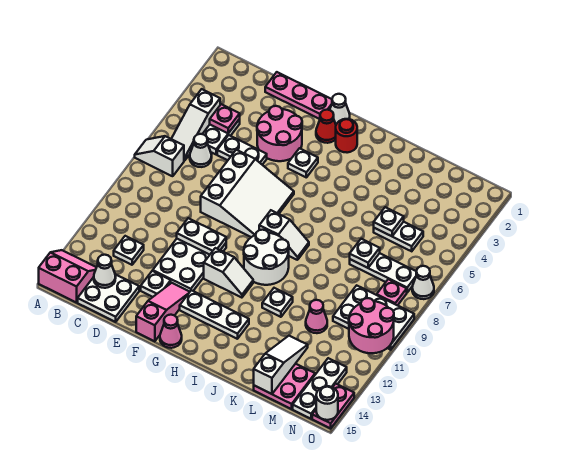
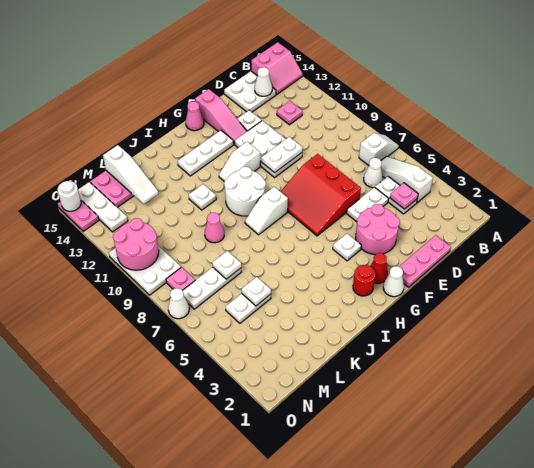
white plate C12 level 1 -> pink plate C12 level 1
white slope E6:G8 level 1 top E -> red slope E6:G8 level 1 top E
pink cone L11 level 1 -> pink cone K9 level 1
white plate M9:O10 level 1 -> white plate N9:O11 level 1

